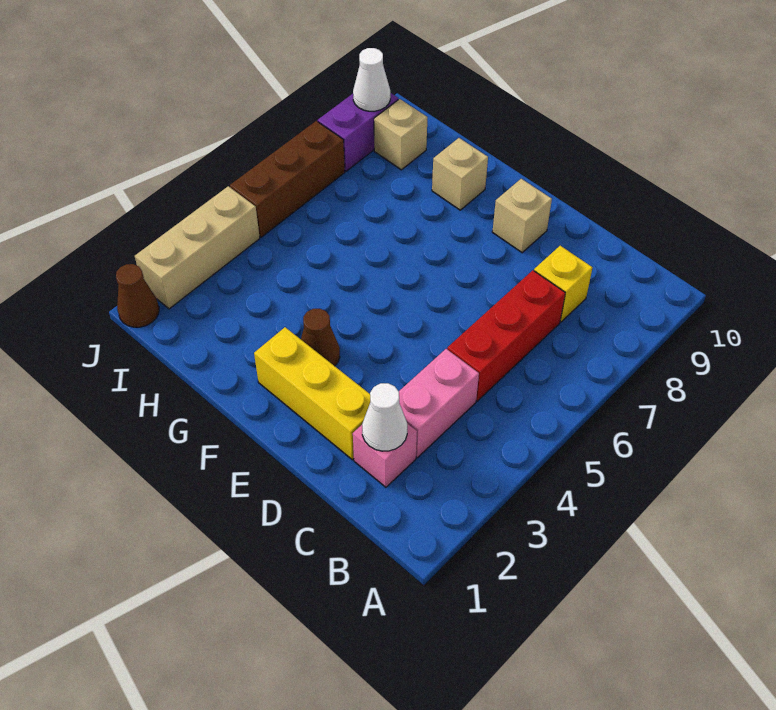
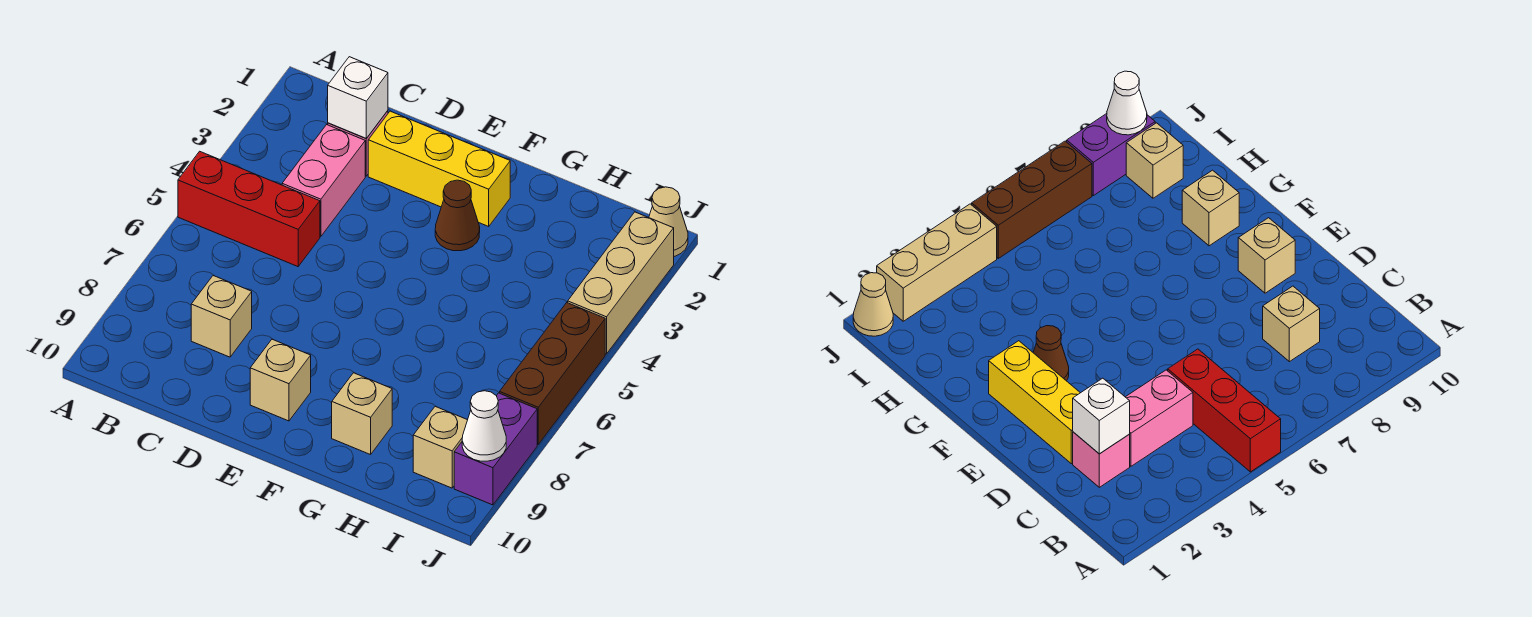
white cone C2 level 2 -> white brick C2 level 2
red brick C5:C7 level 1 -> red brick A5:C5 level 1
yellow brick C8 level 1 -> tan brick C8 level 1
brown cone J1 level 1 -> tan cone J1 level 1

